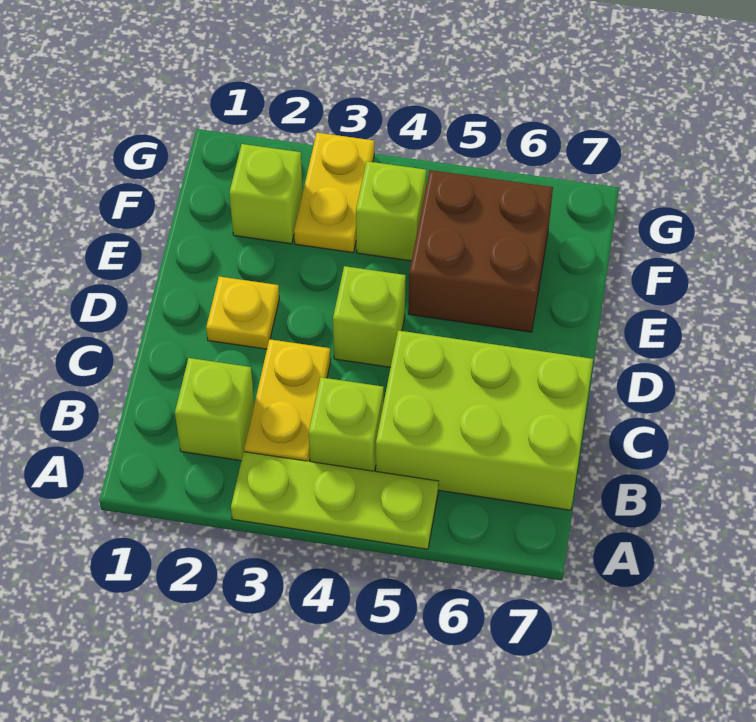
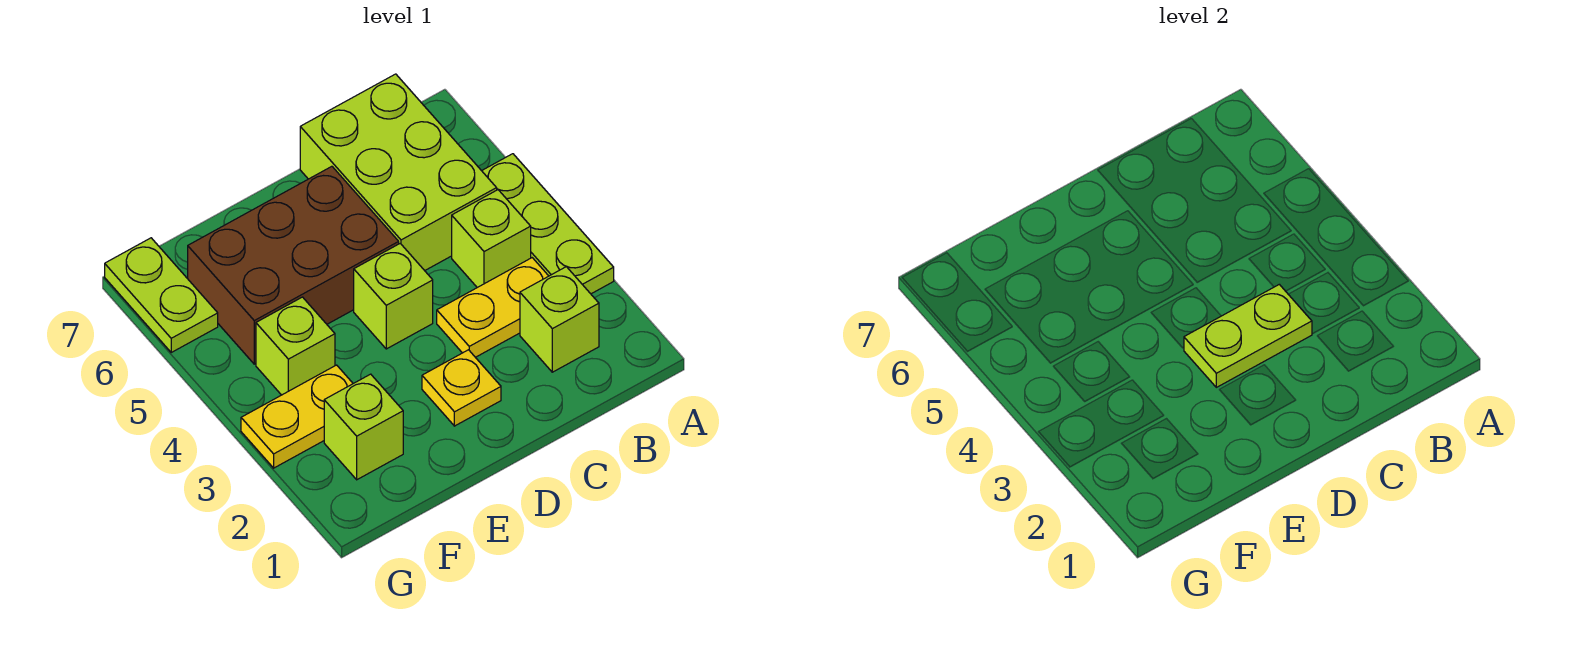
none -> lime plate C3:D3 level 2
brown brick E5:F6 level 1 -> brown brick D5:F6 level 1
none -> lime plate G6:G7 level 1

